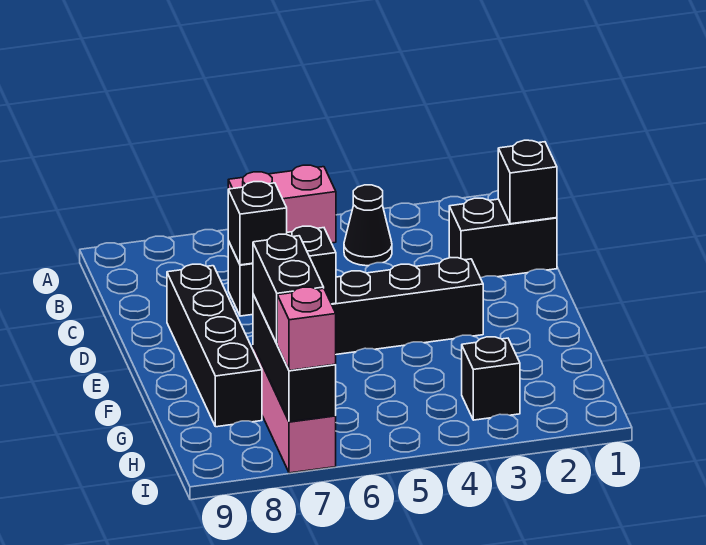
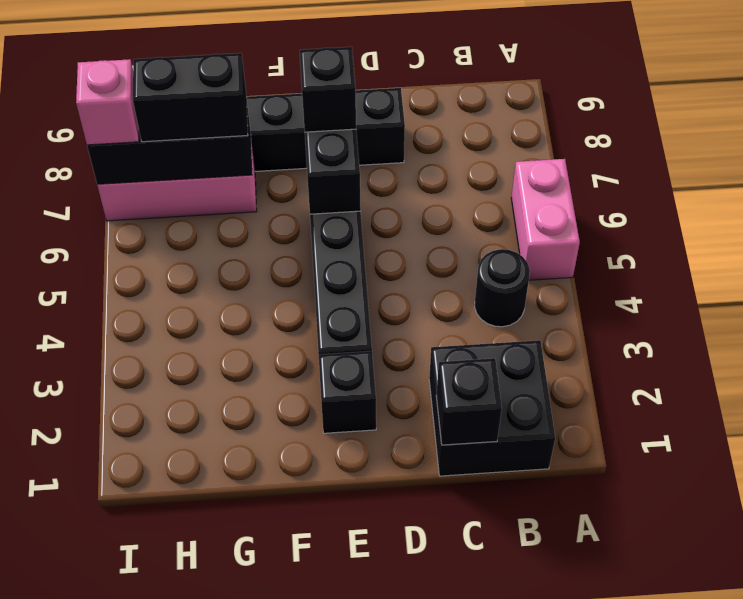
black cone B4 level 1 -> black round brick B4 level 1
black brick C1:C2 level 1 -> black brick B1:C2 level 1
black brick H3 level 1 -> black brick E2 level 1

